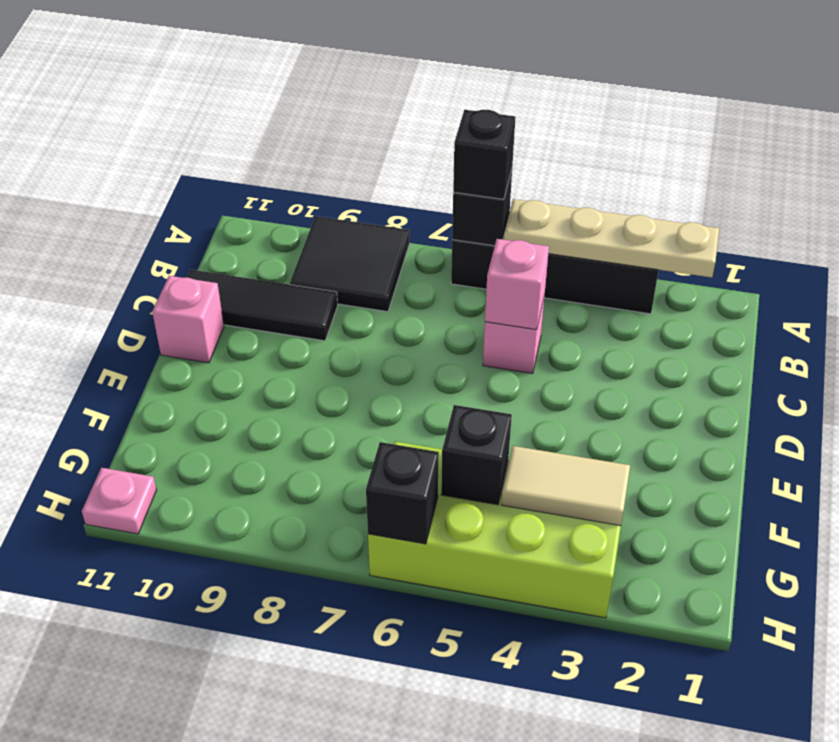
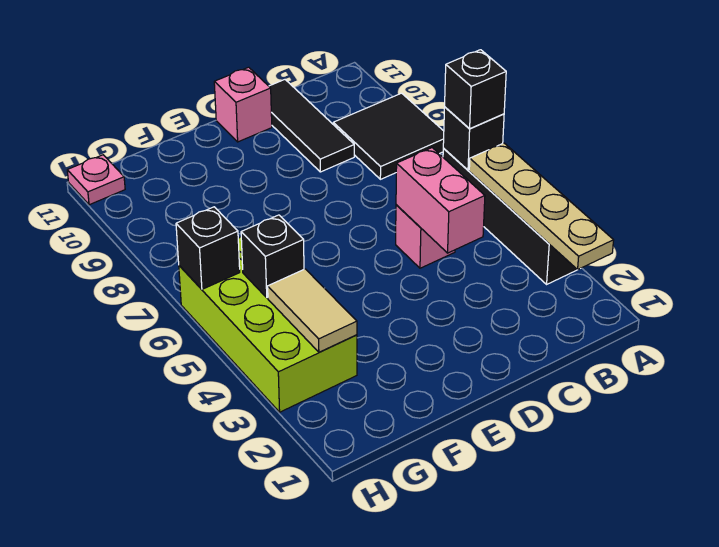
pink brick C5 level 2 -> pink brick C4:C5 level 2

